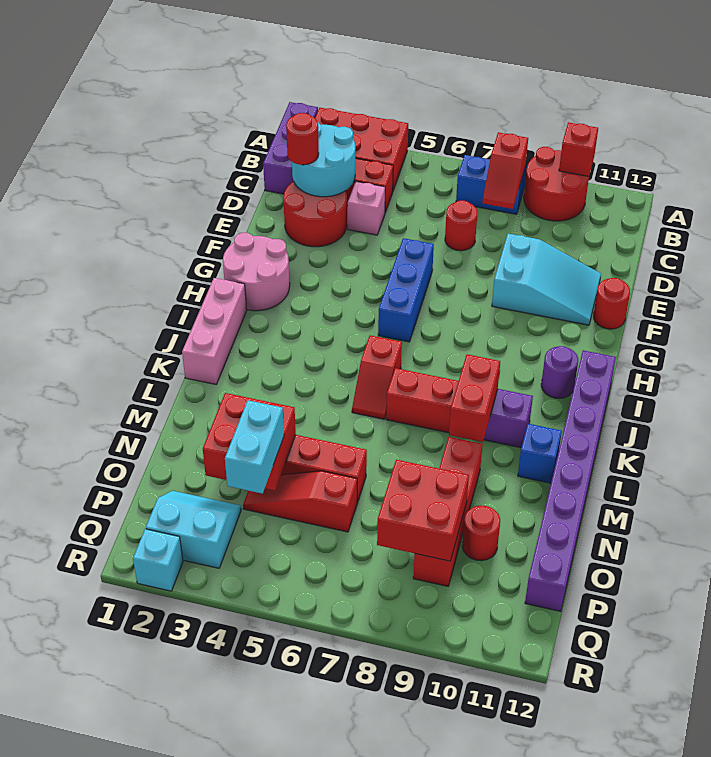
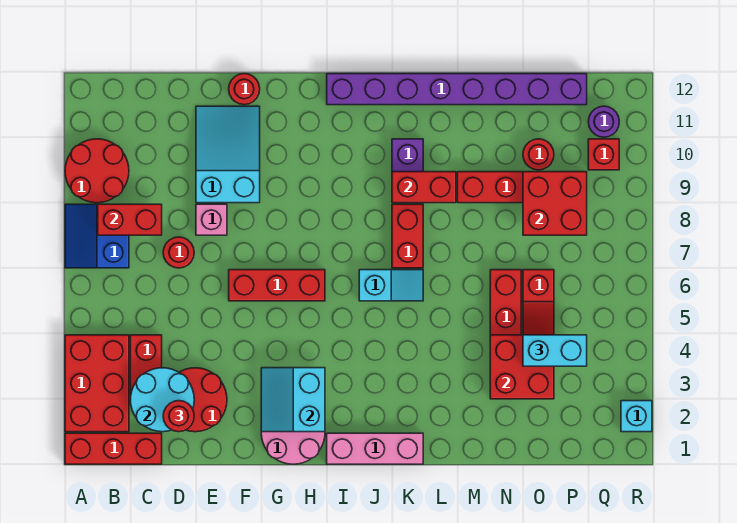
purple brick A1:C1 level 1 -> red brick A1:C1 level 1
red brick A10 level 2 -> red brick Q10 level 1
red slope B8:C8 level 2 top B -> red brick B8:C8 level 2
pink brick D4 level 1 -> pink brick E8 level 1
blue brick F6:H6 level 1 -> red brick F6:H6 level 1
purple round brick I11 level 1 -> purple round brick Q11 level 1
red slope J6:K6 level 1 top J -> cyan slope J6:K6 level 1 top J
blue brick L11 level 1 -> none
cyan slope P2:Q3 level 1 top Q -> cyan slope G2:H3 level 2 top H

